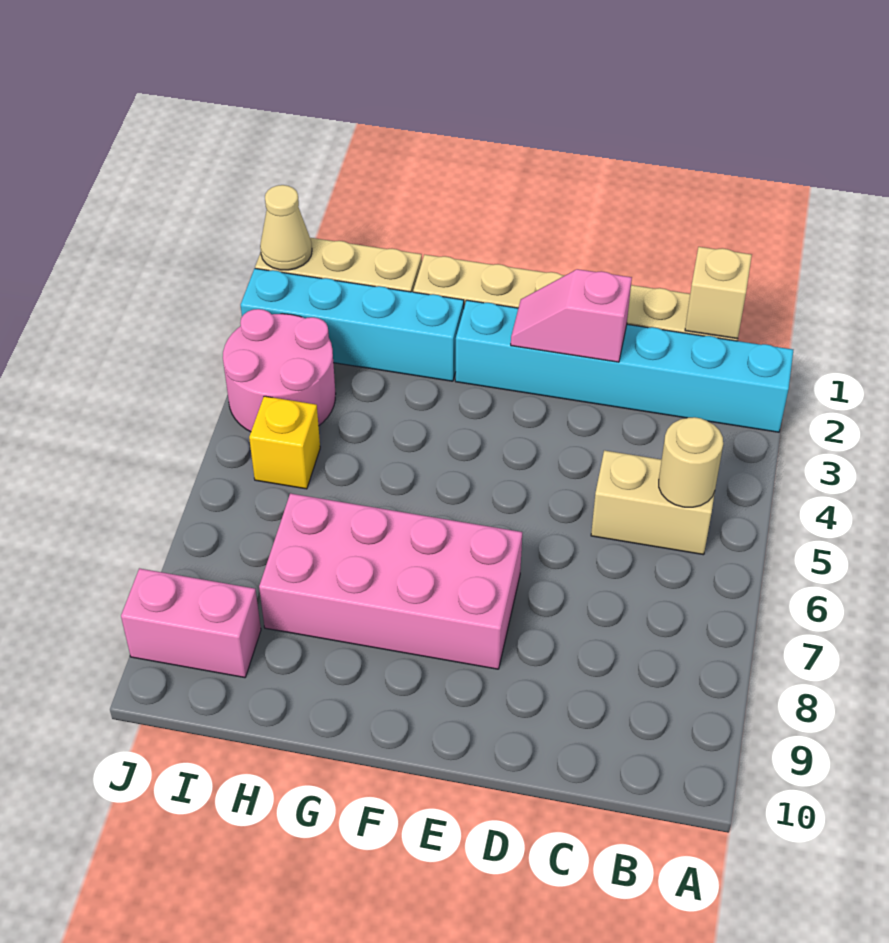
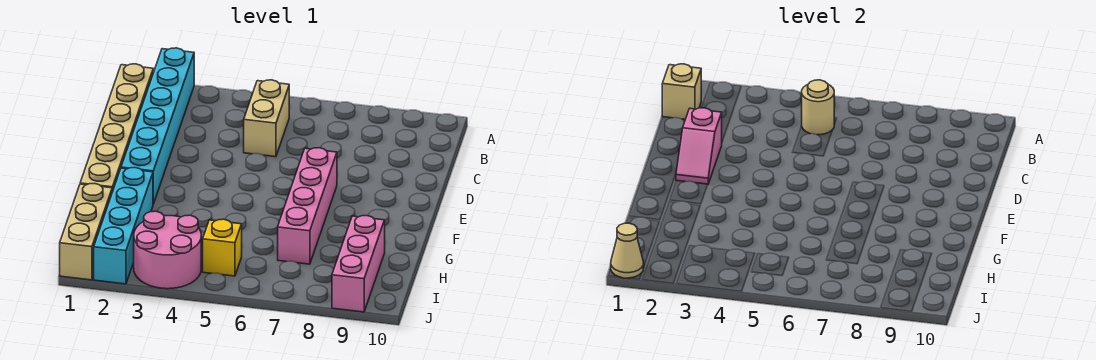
pink brick E7:H8 level 1 -> pink brick E7:H7 level 1
pink brick I9:J9 level 1 -> pink brick H9:J9 level 1

